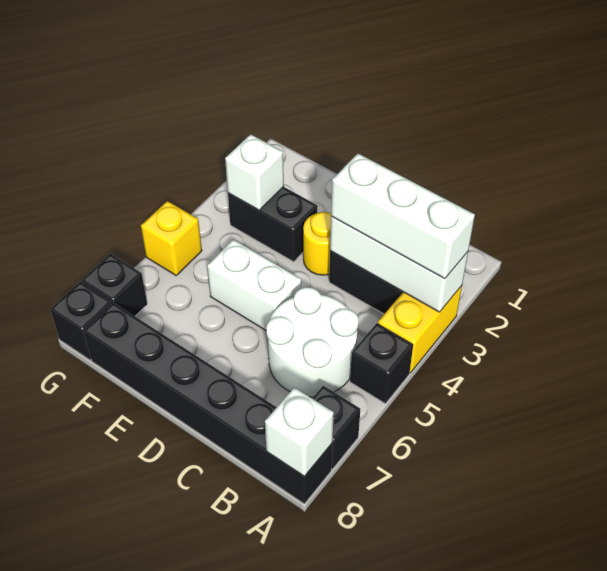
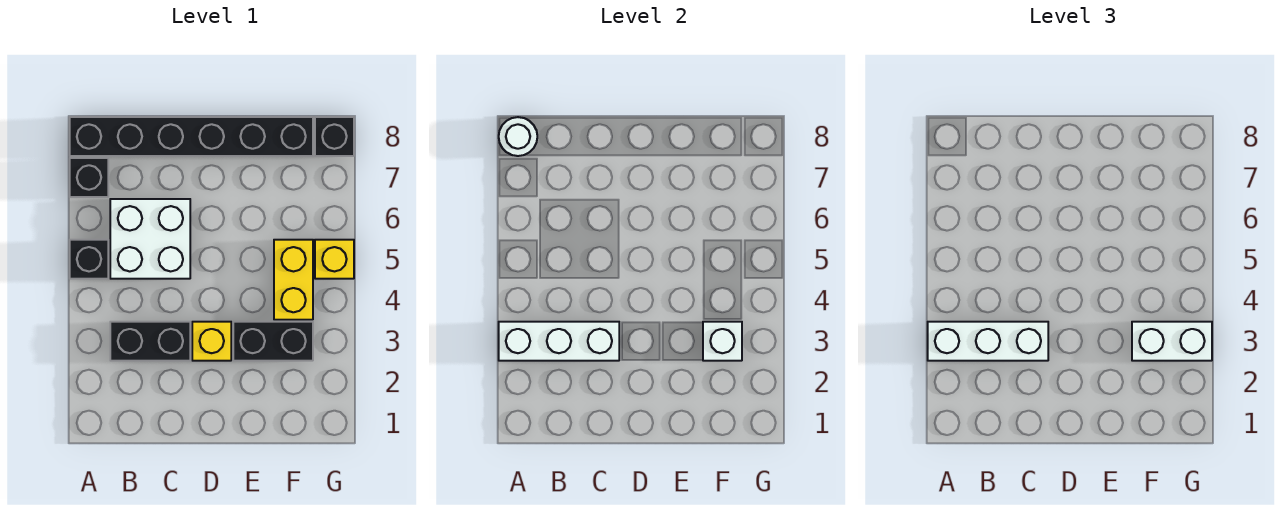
yellow brick A3:A4 level 1 -> yellow brick F4:F5 level 1
white brick A8 level 2 -> white round brick A8 level 2
white round brick B5:C6 level 1 -> white brick B5:C6 level 1
yellow round brick D3 level 1 -> yellow brick D3 level 1
white brick D5:E5 level 1 -> white brick F3:G3 level 3
black brick G7 level 1 -> none

